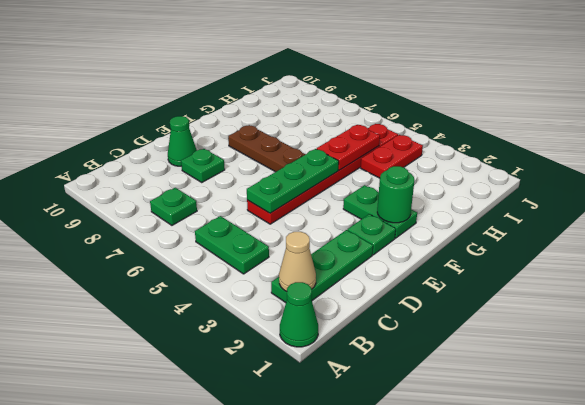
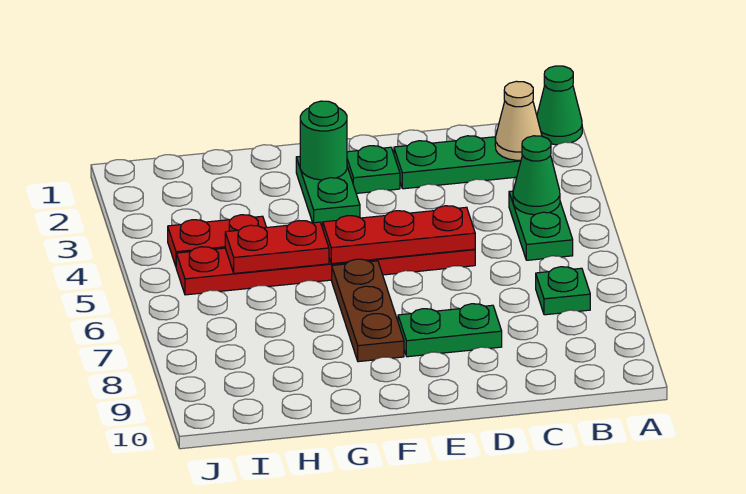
green plate D5:F5 level 2 -> red plate D5:F5 level 2
green plate D8 level 1 -> green plate D8:E8 level 1
green cone D9 level 1 -> green cone B4 level 2

